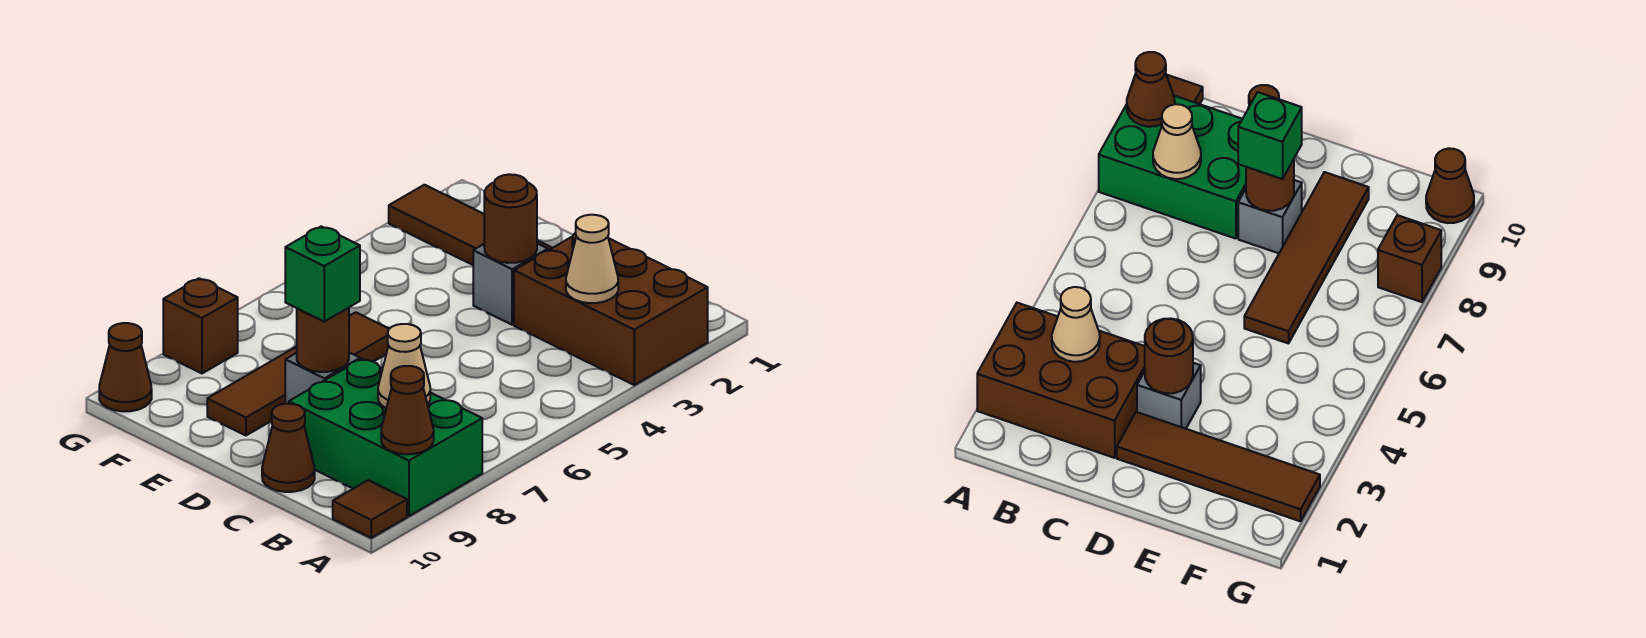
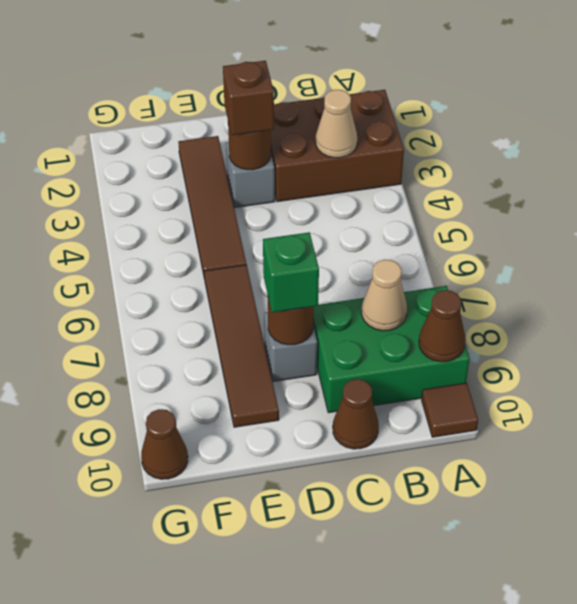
brown tile D2:G2 level 1 -> brown tile E2:E5 level 1
brown brick G8 level 1 -> brown brick D3 level 3

